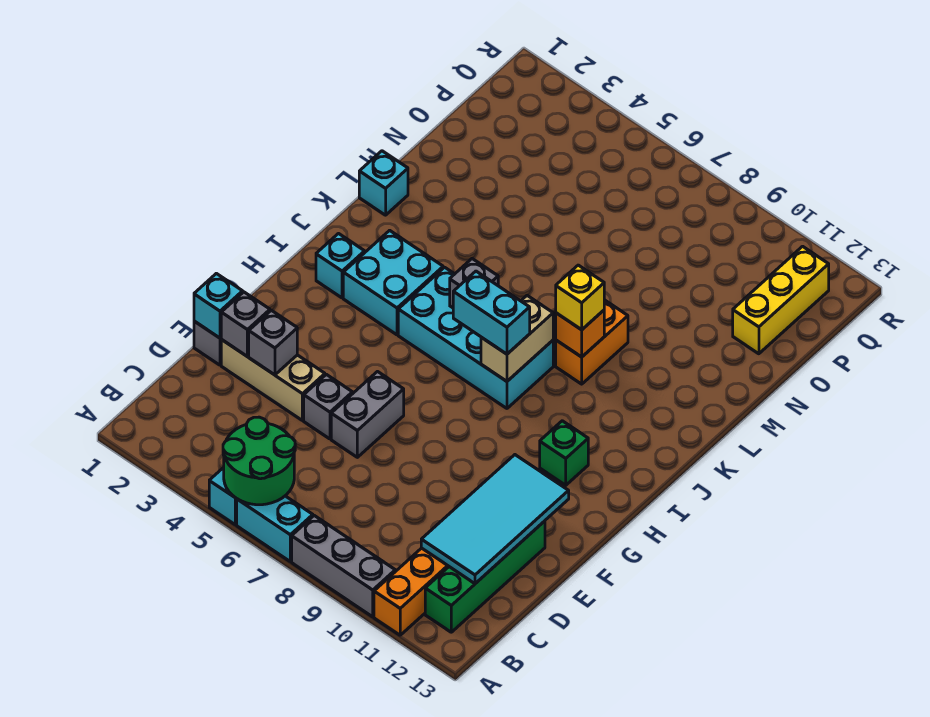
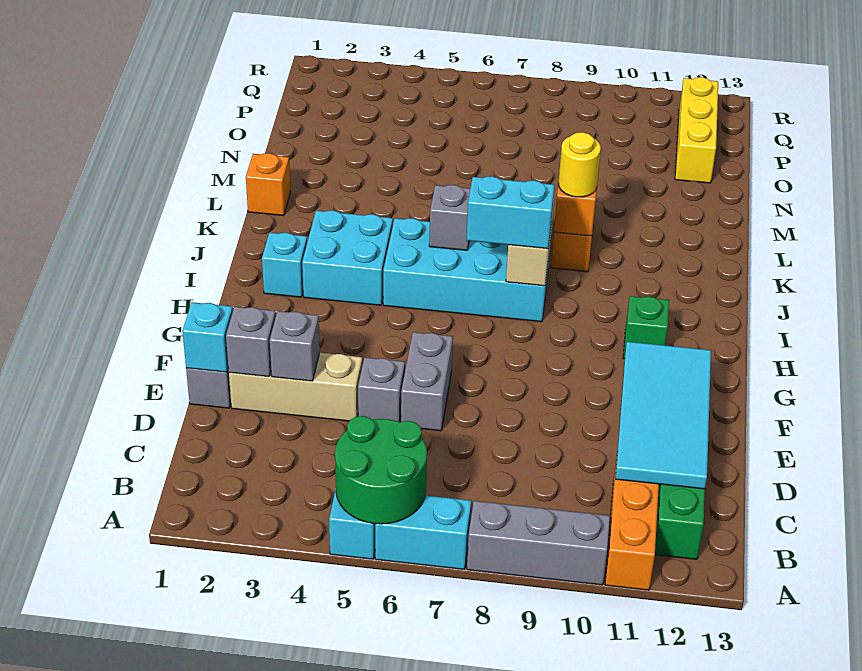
yellow brick K9 level 3 -> yellow round brick K9 level 3
cyan brick L1 level 1 -> orange brick L1 level 1

